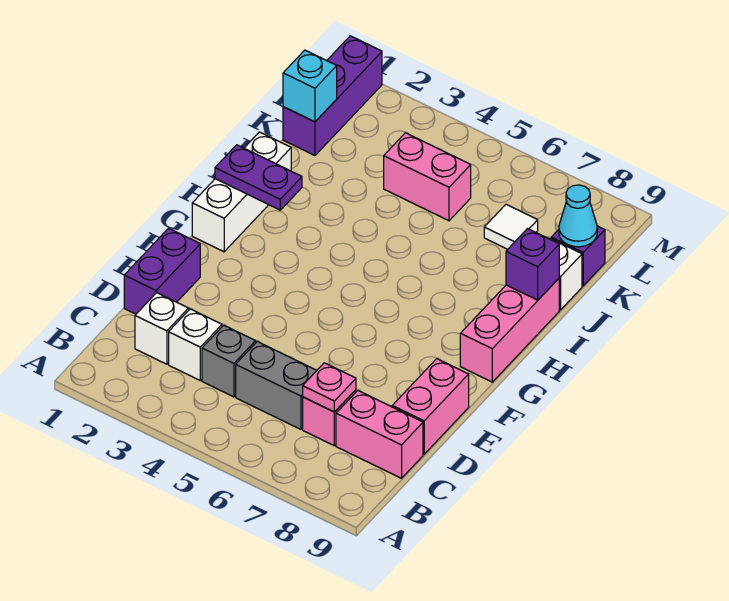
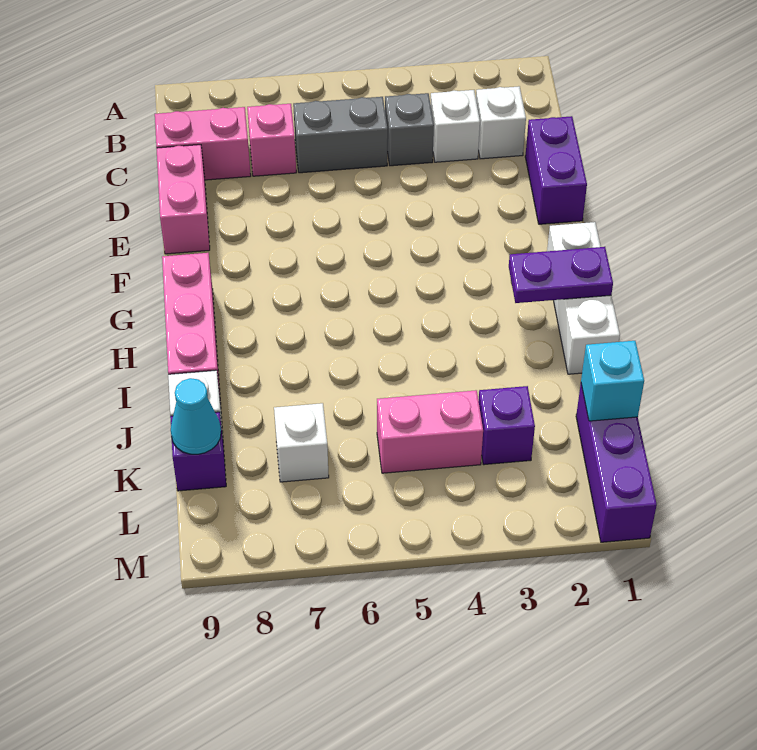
pink plate C7 level 2 -> none
purple brick I9 level 2 -> purple brick K3 level 1
white tile K7 level 1 -> white brick K7 level 1

